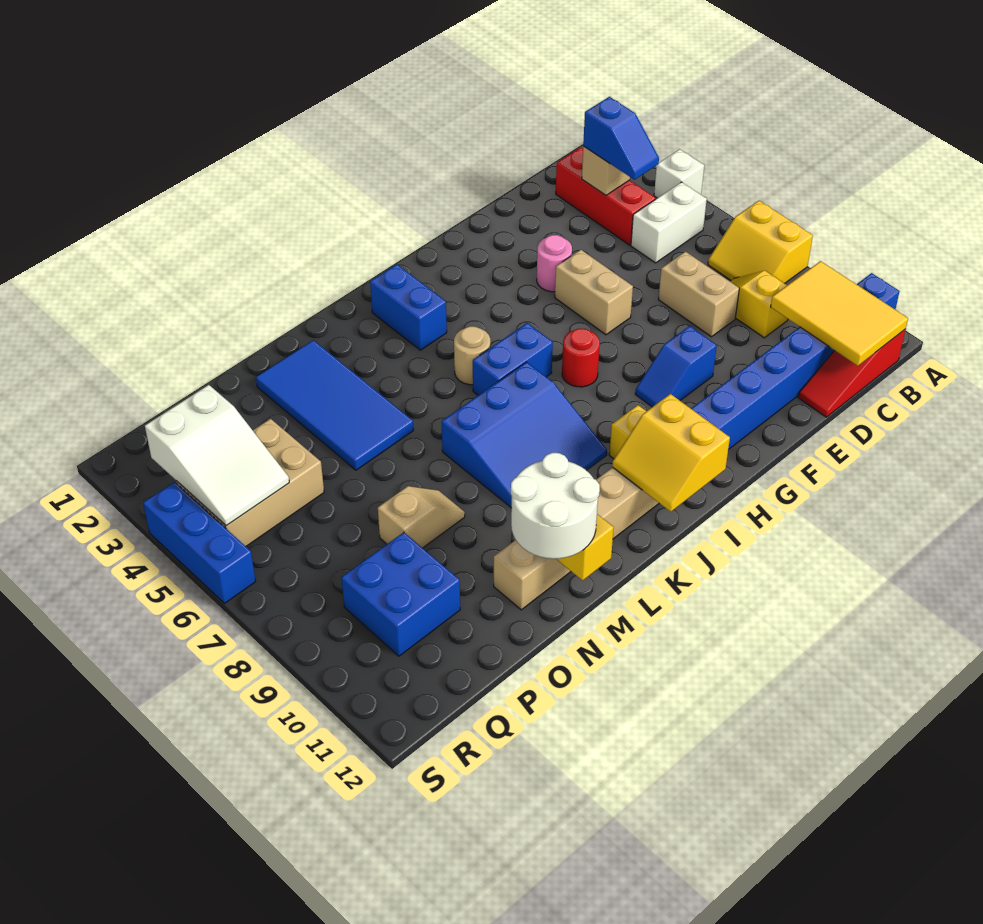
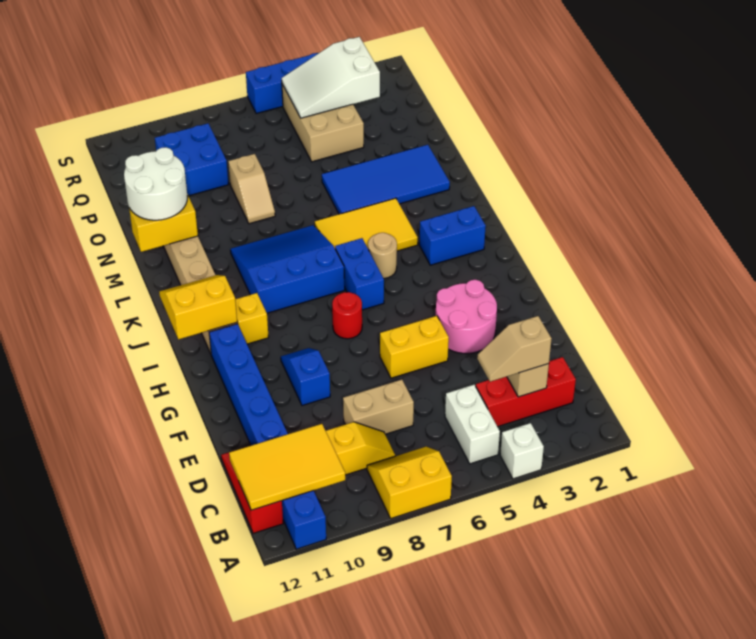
blue slope C3:C4 level 3 top 3 -> tan slope C3:C4 level 3 top 3
pink round brick F4 level 1 -> pink round brick F3:G4 level 1
tan brick F5:F6 level 1 -> yellow brick F5:F6 level 1
blue slope J7:L9 level 1 top 7 -> blue slope J7:L9 level 1 top J
none -> yellow tile K4:L6 level 1

